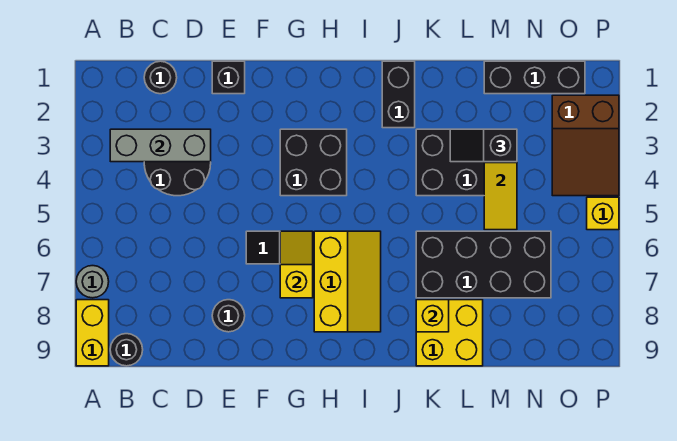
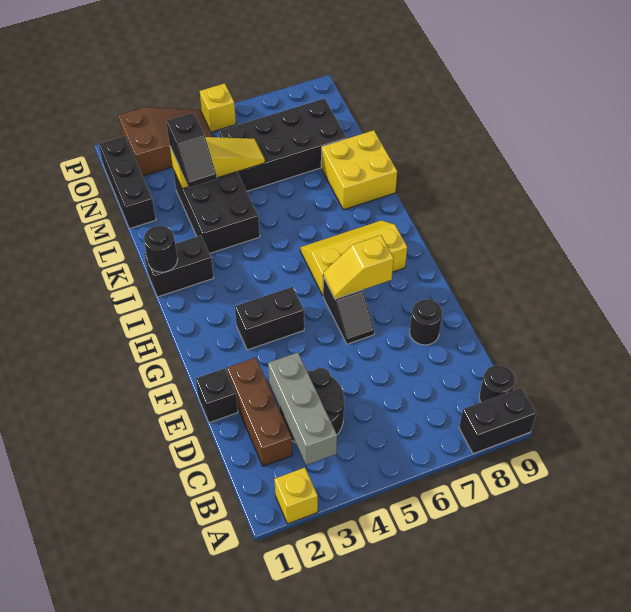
grey round brick A7 level 1 -> none
yellow brick A8:A9 level 1 -> black brick A8:A9 level 1
black round brick C1 level 1 -> black round brick J1 level 2
none -> brown brick C2:E2 level 1
black brick G3:H4 level 1 -> black brick G3:G4 level 1
black brick K6:N7 level 1 -> black brick M5:N8 level 1
yellow brick K8 level 2 -> yellow brick A2 level 1

